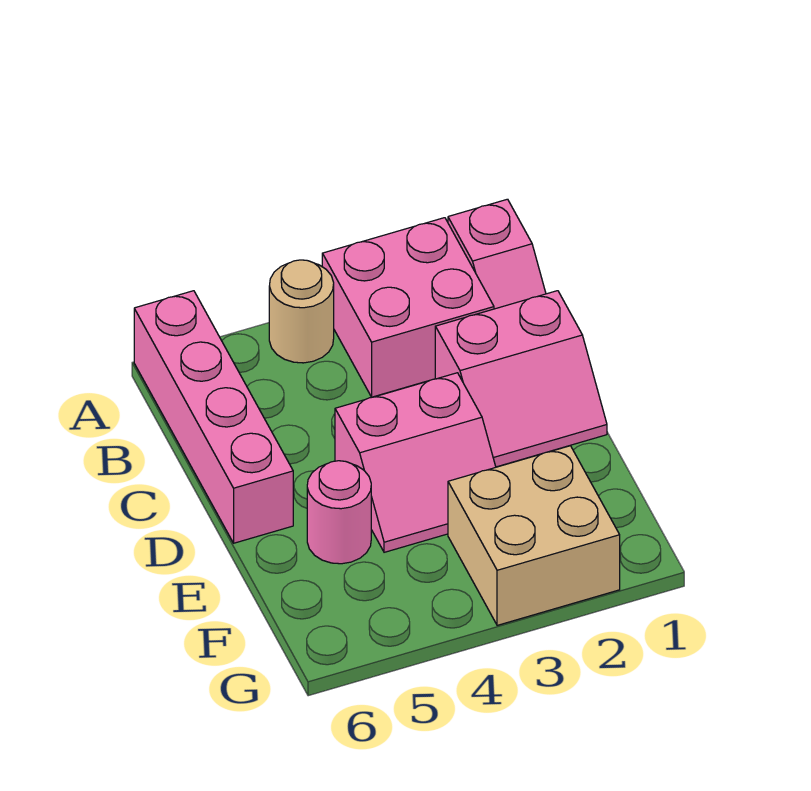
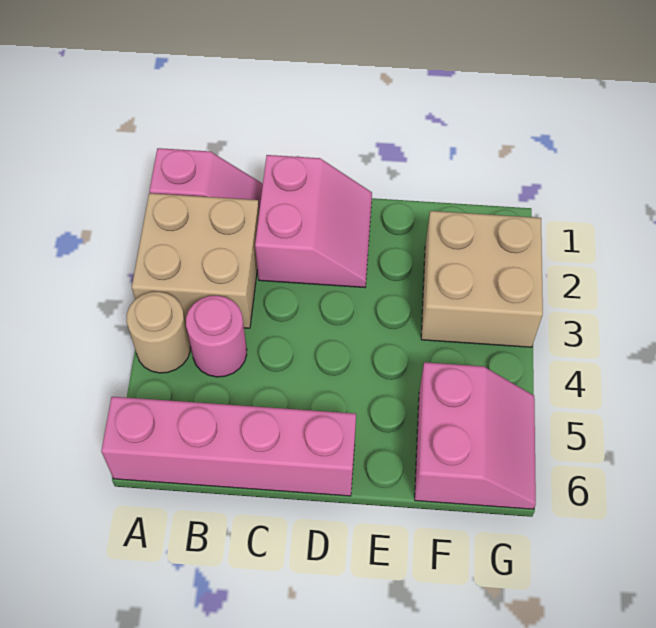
pink brick A2:B3 level 1 -> tan brick A2:B3 level 1
pink slope D3:E4 level 1 top D -> pink slope F5:G6 level 1 top F
pink round brick E5 level 1 -> pink round brick B4 level 1

